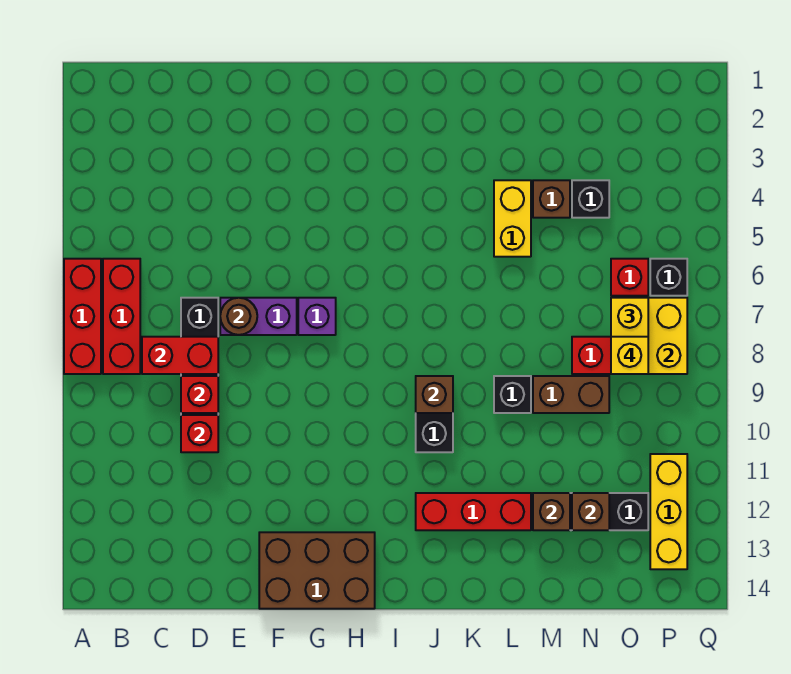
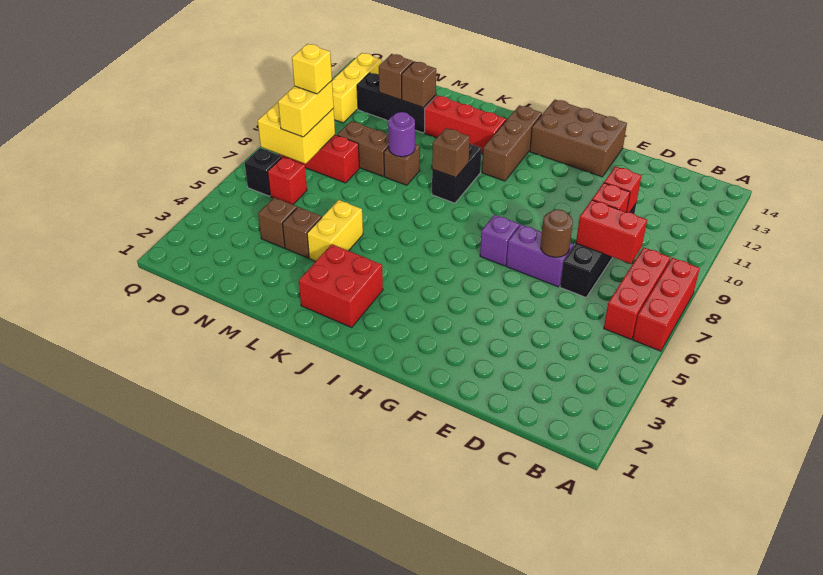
none -> brown brick I11:I13 level 1
none -> red brick J2:K3 level 1
black brick L9 level 1 -> brown brick L9 level 1
none -> purple round brick L9 level 2
black brick N4 level 1 -> brown brick N4 level 1

